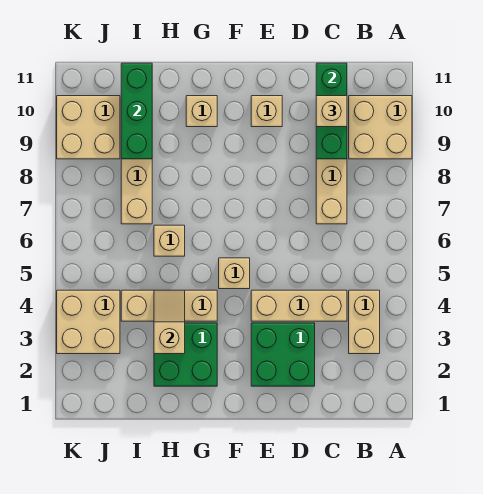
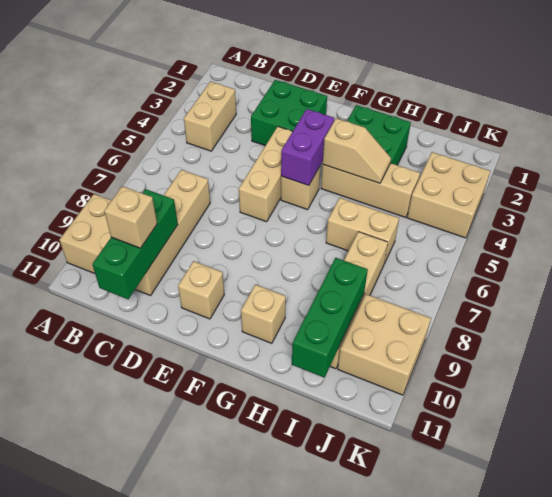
tan brick C4:E4 level 1 -> tan brick E4:E6 level 1
none -> purple brick F4:F5 level 2
tan slope H3:H4 level 2 top 3 -> tan slope G4:H4 level 2 top G
tan brick H6 level 1 -> tan brick H6:I6 level 1

